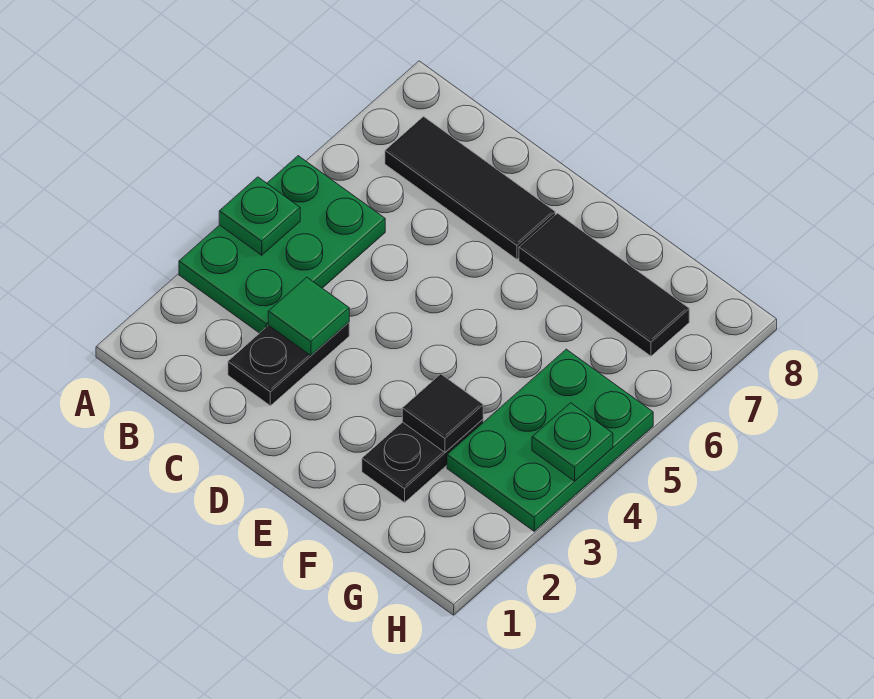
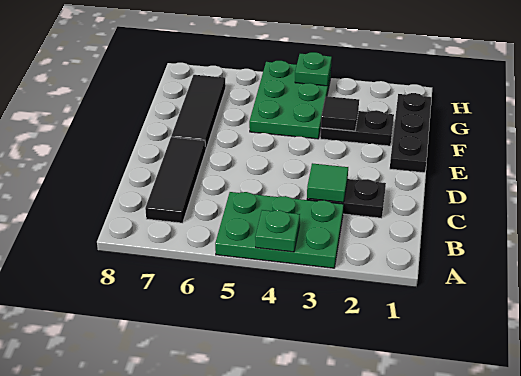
none -> black plate E1:G1 level 1
green plate G3:H5 level 1 -> green plate F4:H5 level 1

